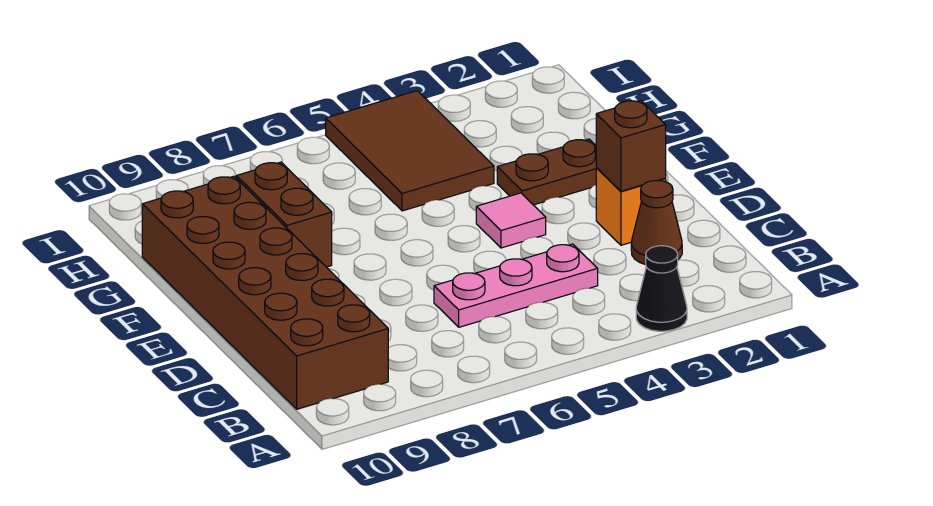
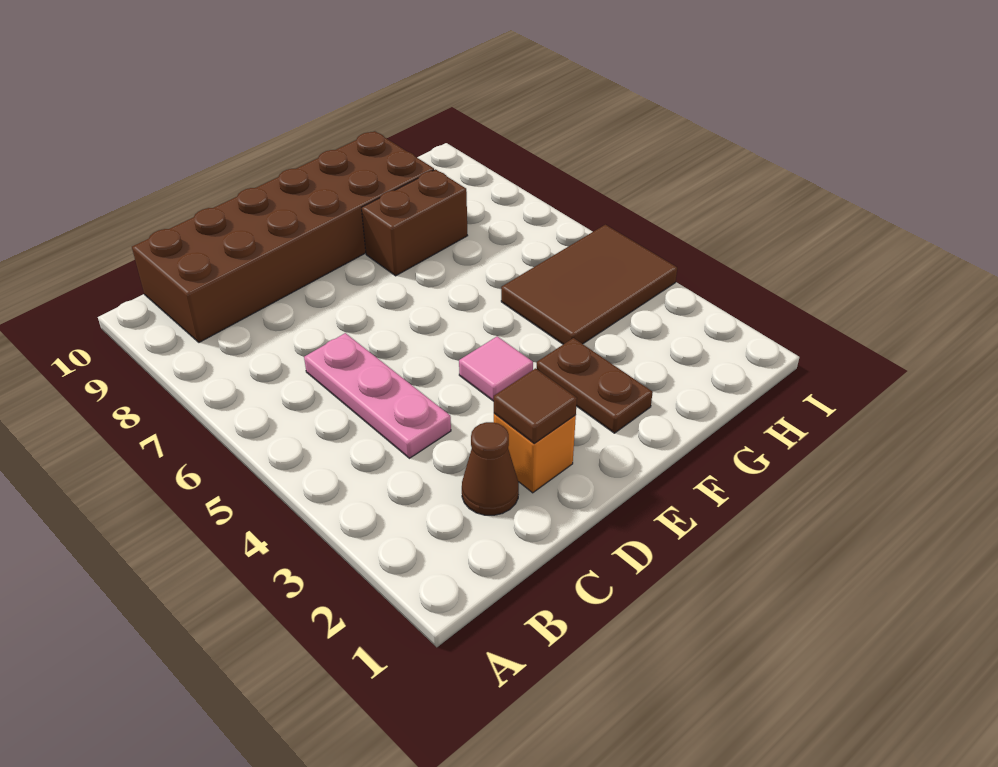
black cone A3 level 1 -> none
brown brick D2 level 2 -> brown tile D2 level 2

